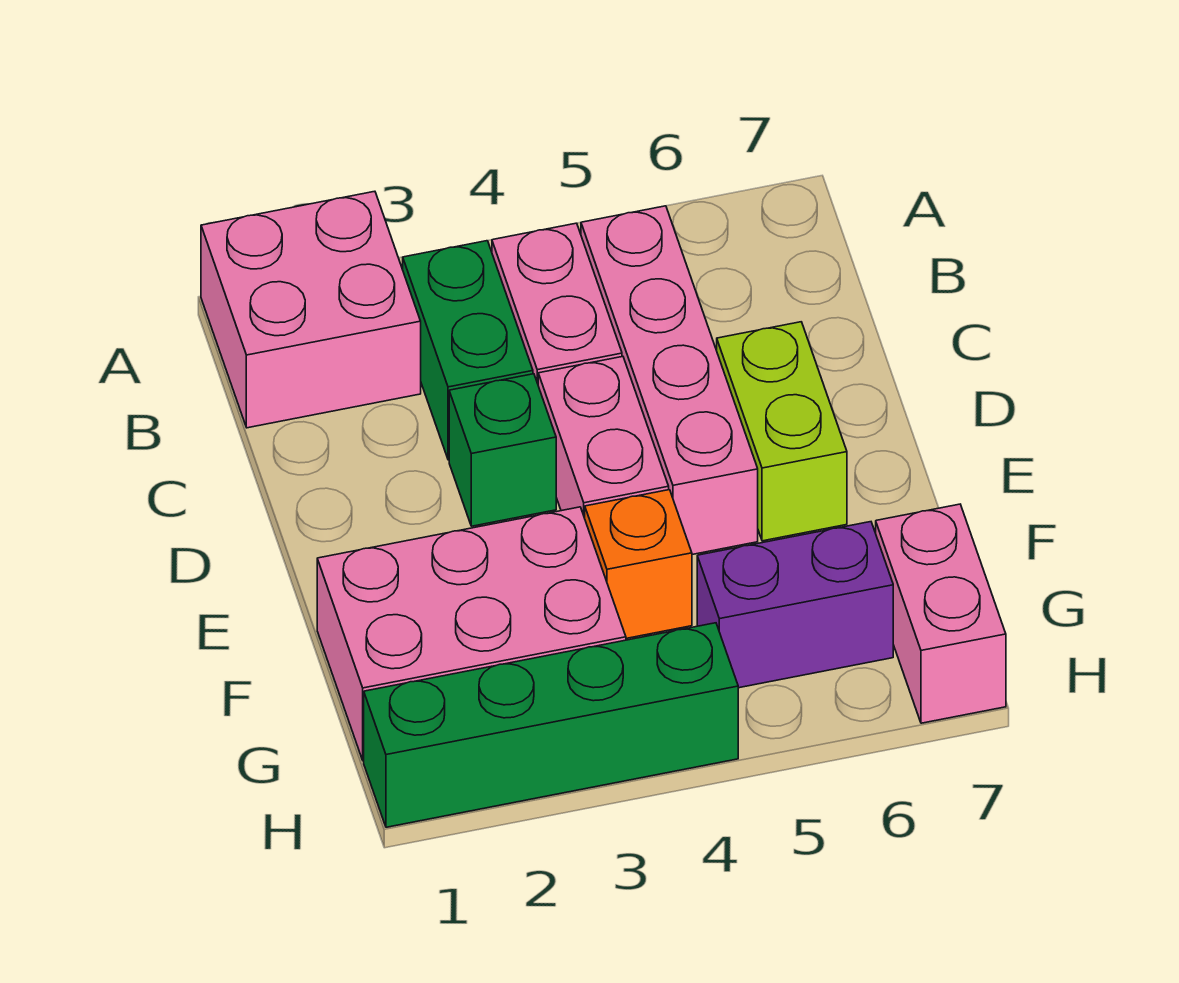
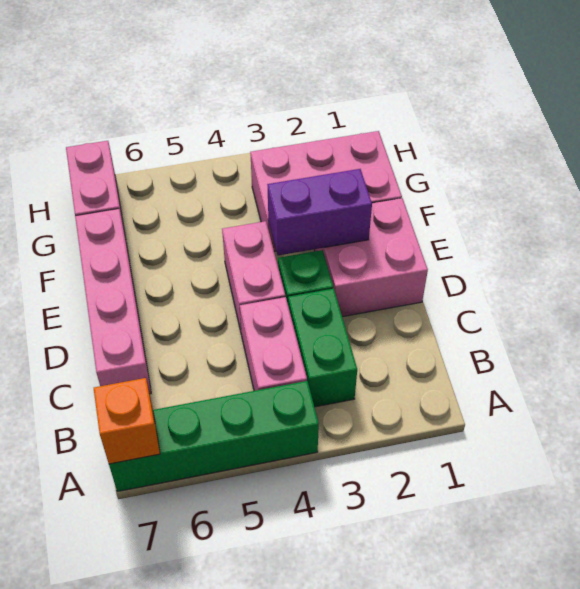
pink brick A1:B2 level 1 -> pink brick D1:E2 level 1
pink brick B5:E5 level 1 -> pink brick C7:F7 level 1
lime brick D6:E6 level 1 -> none
orange brick F4 level 1 -> orange brick A7 level 2
purple brick G5:G6 level 1 -> purple brick E2:E3 level 2
green brick H1:H4 level 1 -> green brick A4:A7 level 1

